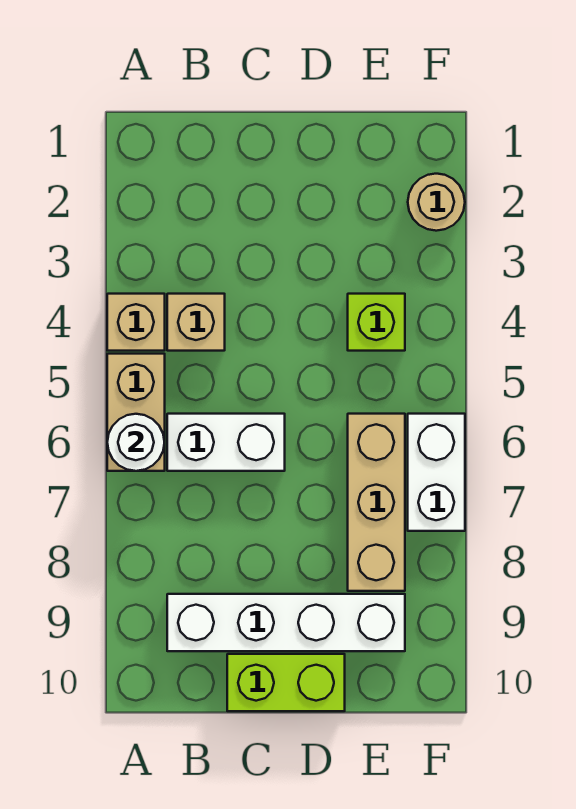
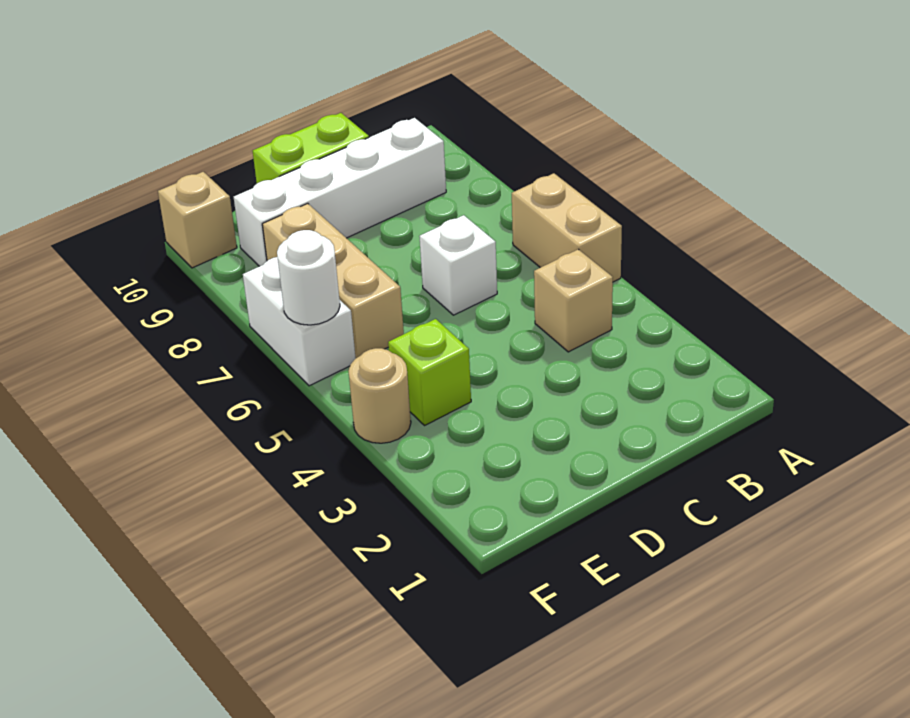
tan brick A4 level 1 -> tan brick F10 level 1
white round brick A6 level 2 -> white round brick F6 level 2
white brick B6:C6 level 1 -> white brick C6 level 1
tan round brick F2 level 1 -> tan round brick F4 level 1

